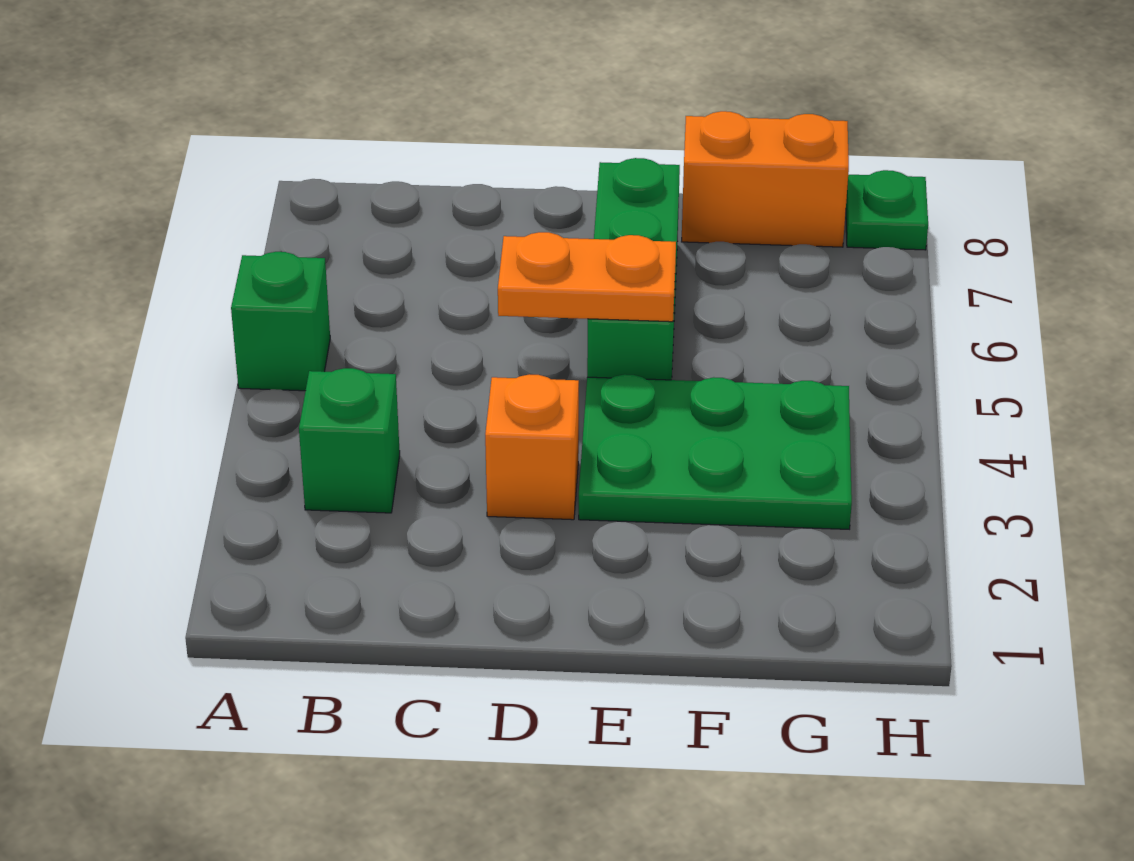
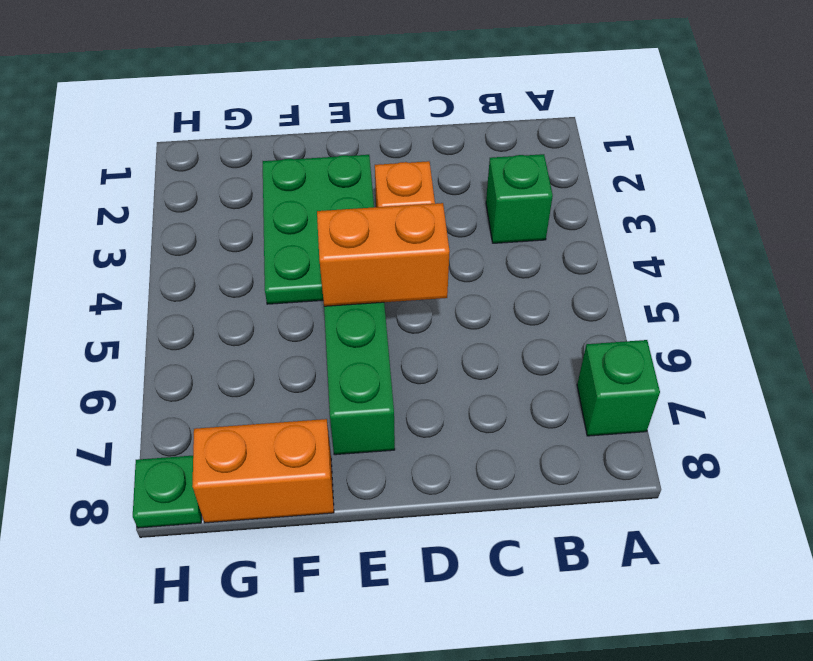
green brick A5 level 1 -> green brick A7 level 1
orange plate D5:E5 level 2 -> orange brick D5:E5 level 2
green plate E3:G4 level 1 -> green plate E2:F4 level 1

